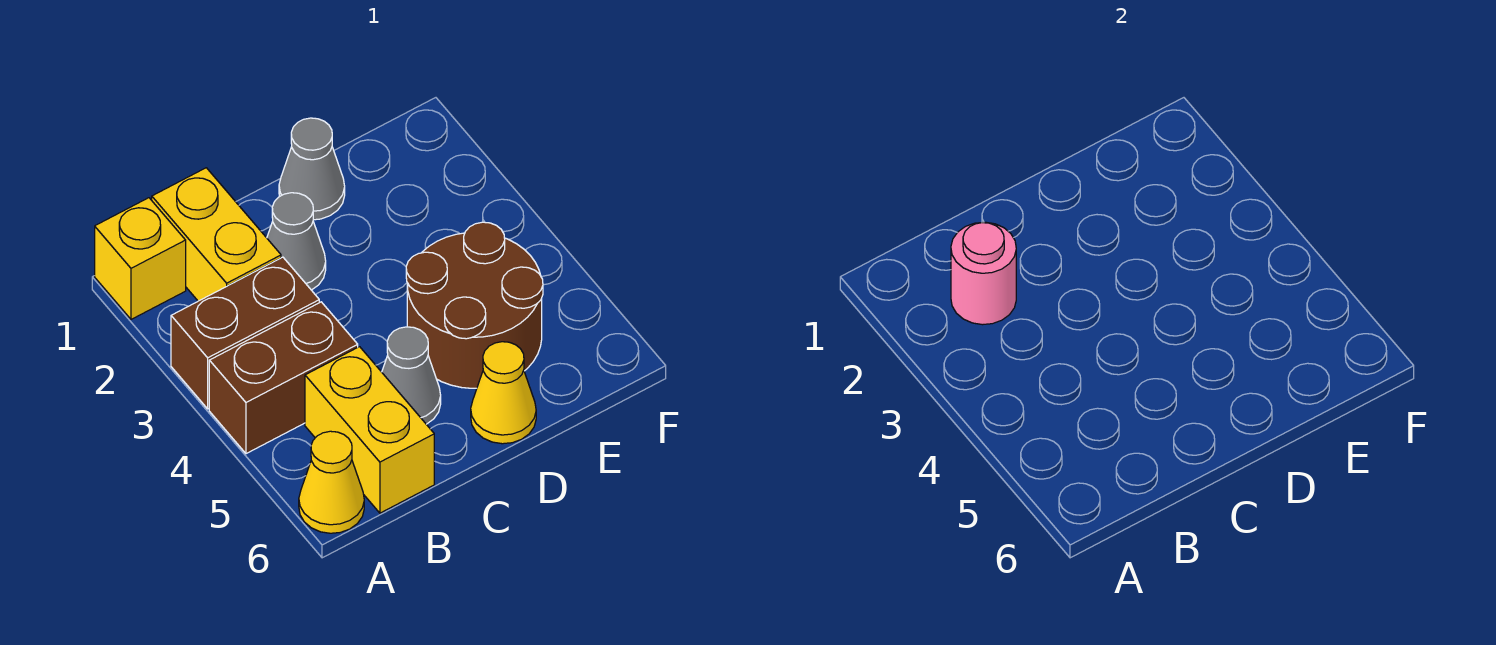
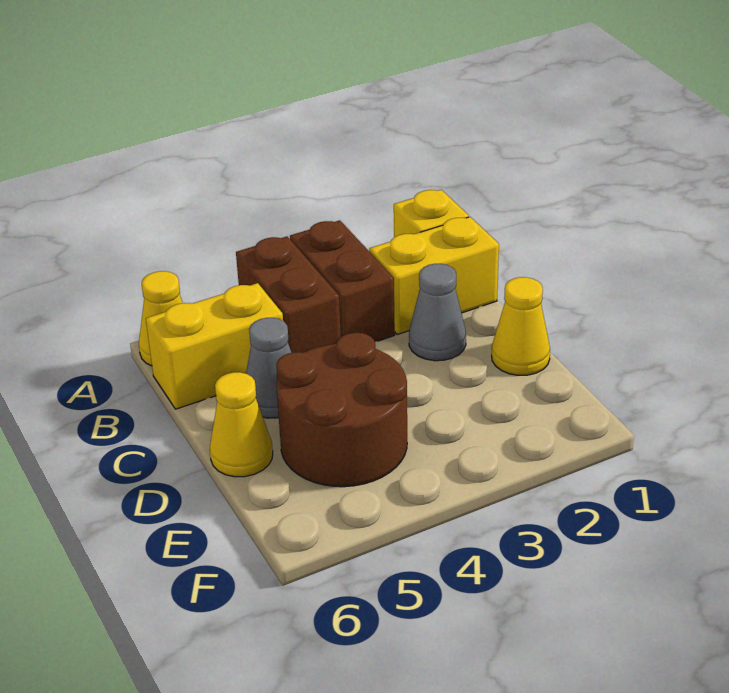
pink round brick B2 level 2 -> none
grey cone D1 level 1 -> yellow cone D1 level 1

